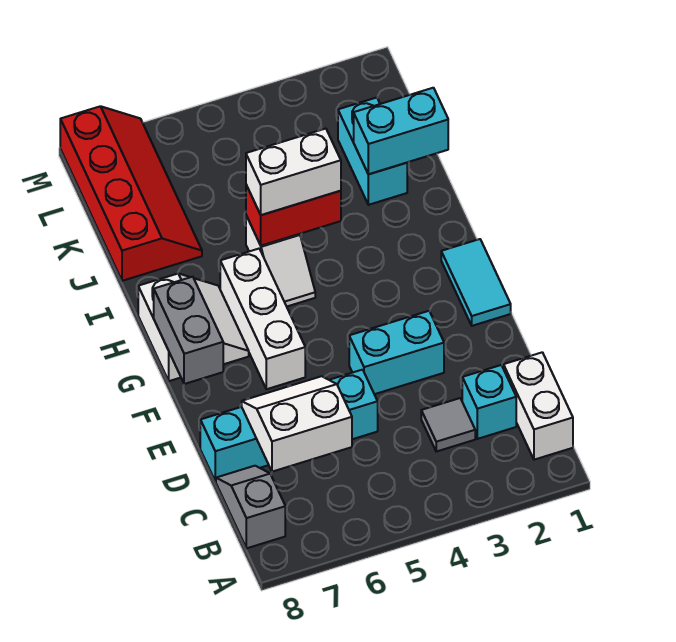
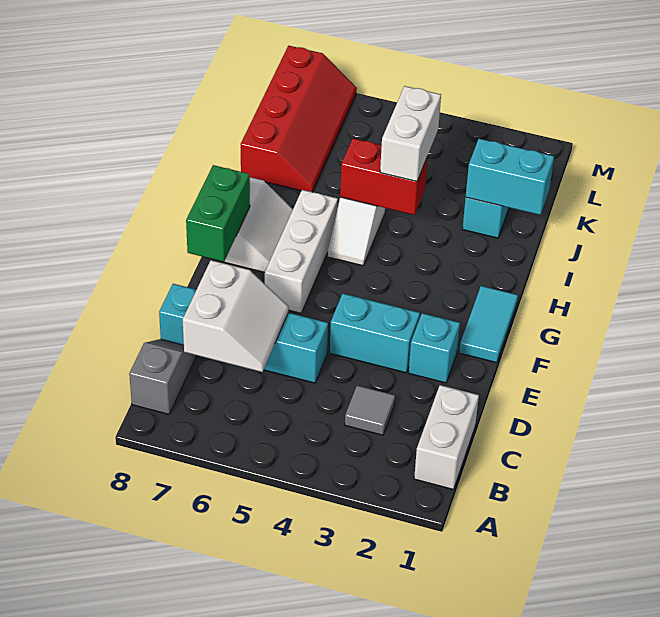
cyan brick C2 level 1 -> cyan brick E2 level 1
white slope C6:D7 level 2 top C -> white slope C6:D7 level 2 top 7
grey brick F8:G8 level 2 -> green brick F8:G8 level 2
white brick I4:I5 level 3 -> white brick I4:J4 level 3

